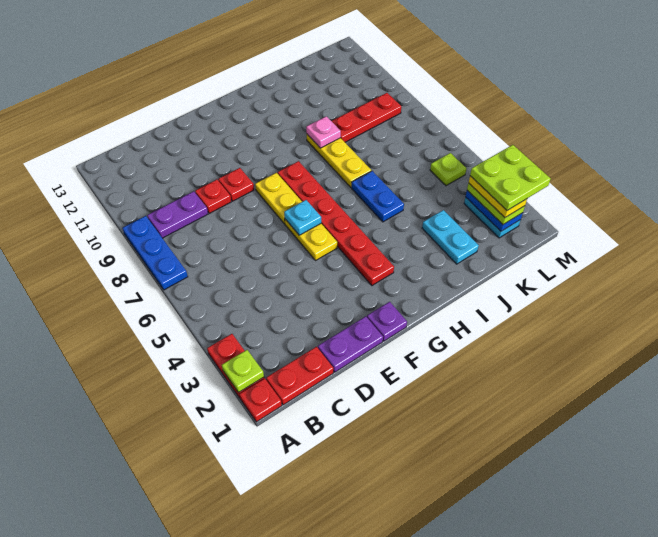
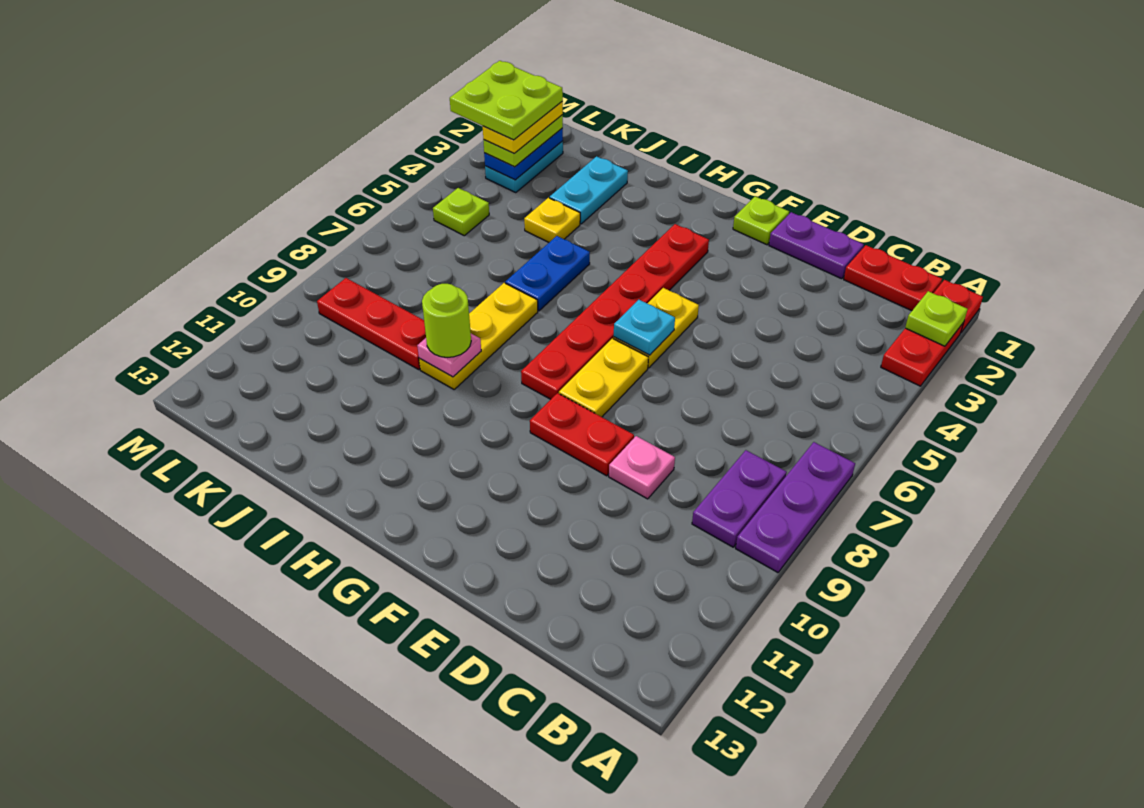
blue plate A7:A9 level 1 -> purple plate A7:A9 level 1
purple plate B9:C9 level 1 -> purple plate B8:B9 level 1
red plate D9 level 1 -> pink plate D9 level 1
red plate E9 level 1 -> red plate E9:F9 level 1
purple plate F1 level 1 -> lime plate F1 level 1
none -> lime round brick I9 level 3
none -> yellow plate J4 level 1

